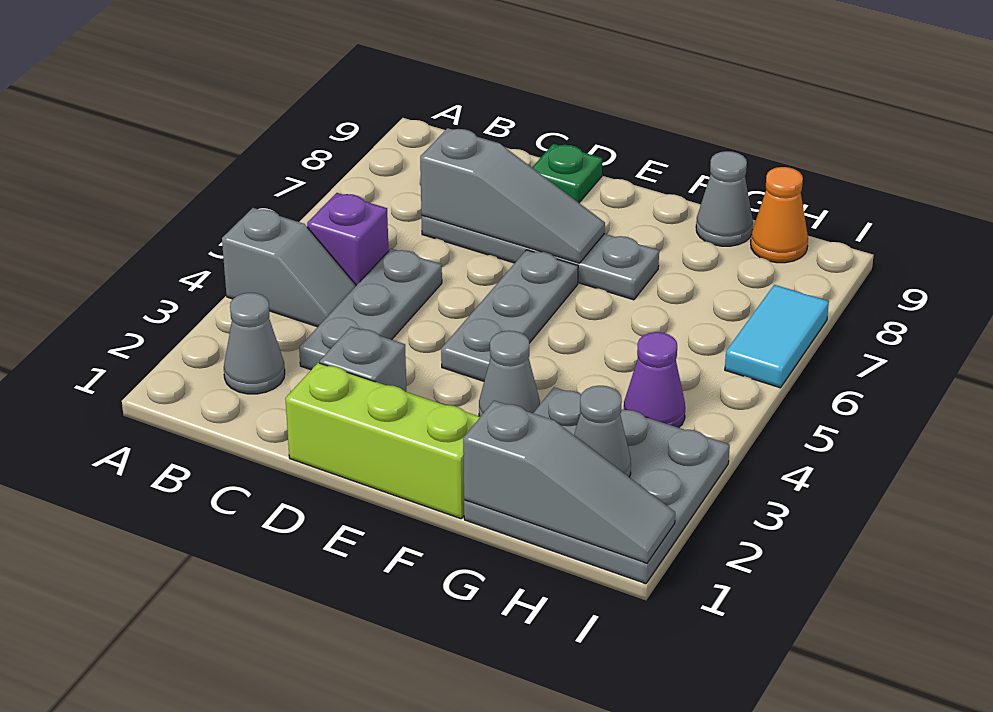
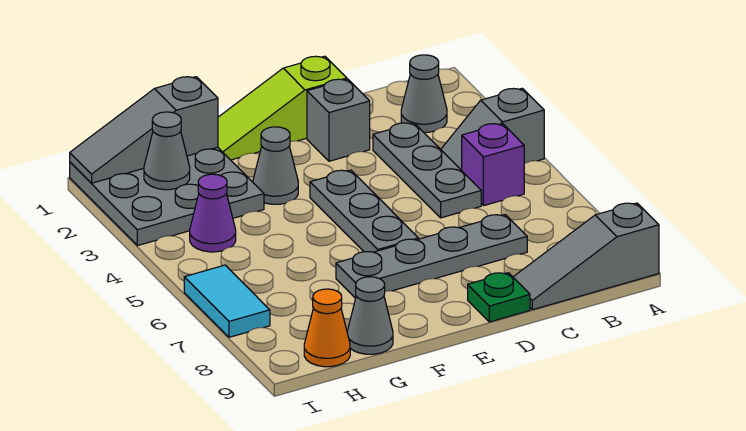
grey slope C7:E7 level 2 top C -> grey slope A9:C9 level 1 top A
lime brick D1:F1 level 1 -> lime slope D1:F1 level 1 top D

